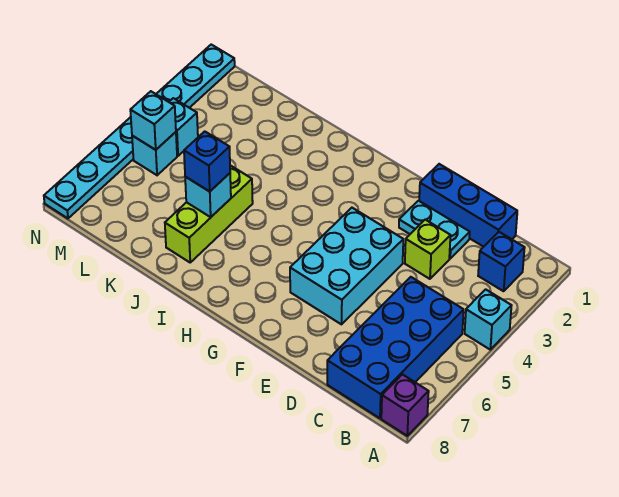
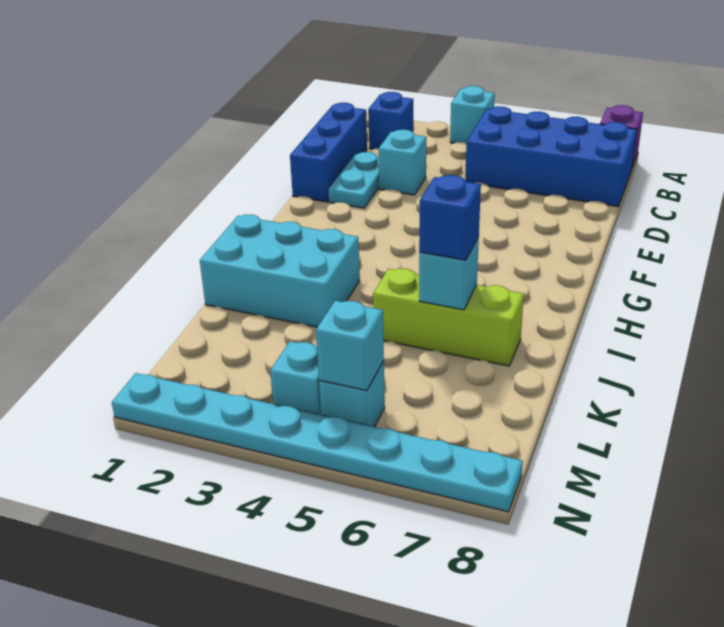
lime brick D3 level 1 -> cyan brick D3 level 1
cyan brick E4:F6 level 1 -> cyan brick I1:J3 level 1

